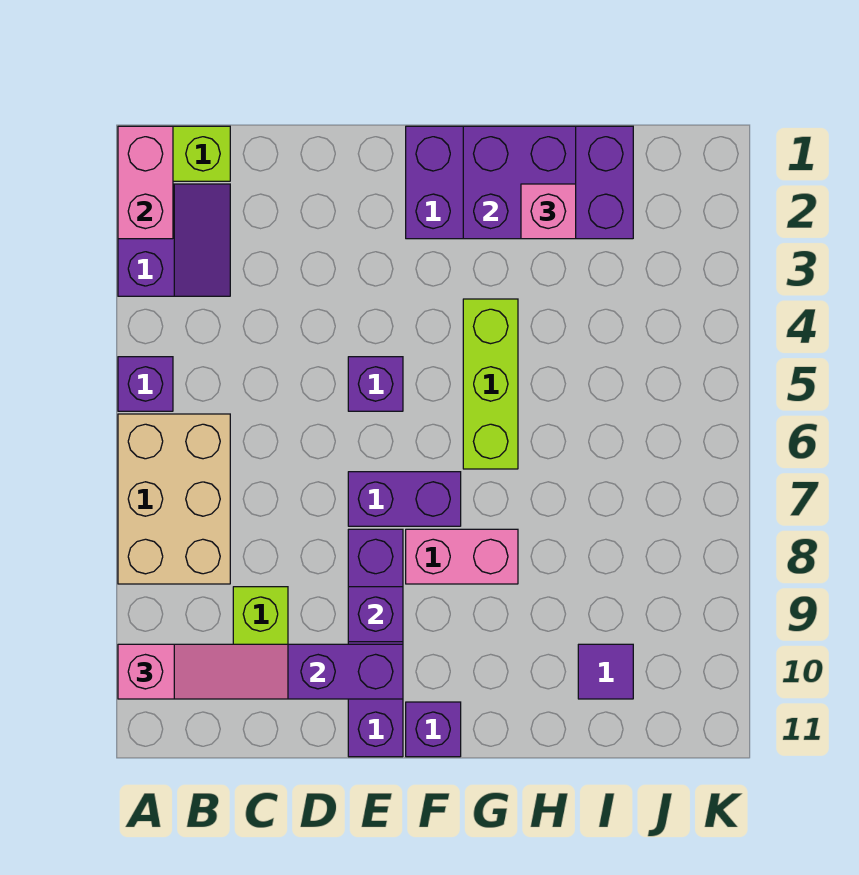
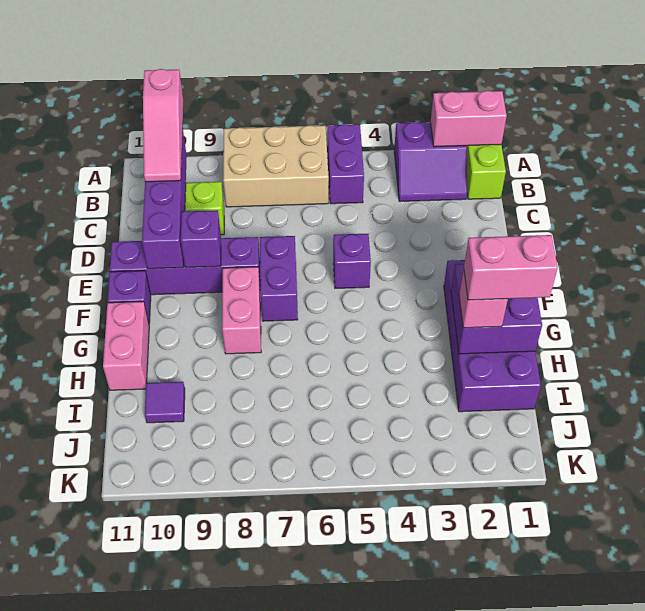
purple brick A5 level 1 -> purple brick A5:B5 level 1
lime brick G4:G6 level 1 -> none
none -> pink brick G11:H11 level 1
none -> pink brick H1:H2 level 4

